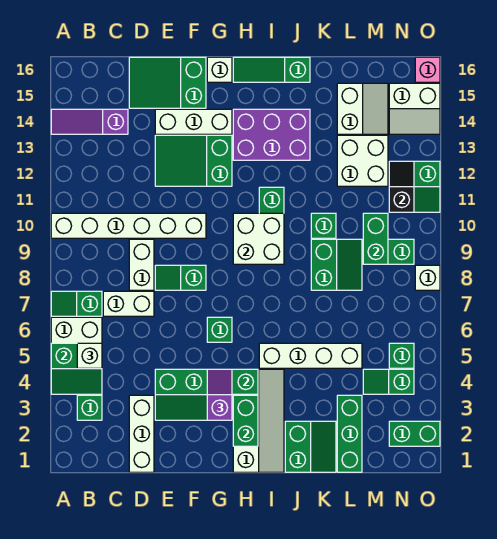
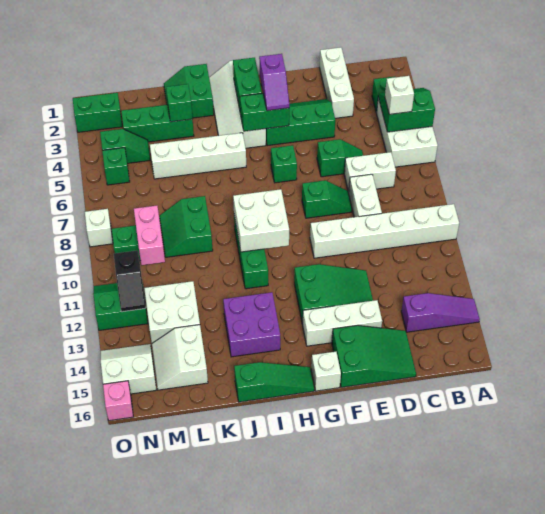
green slope A7:B7 level 1 top B -> green slope D6:E6 level 1 top E
purple brick H13:J14 level 1 -> purple brick I13:J14 level 1
green brick K10 level 1 -> green brick K3 level 2
green brick L1:L3 level 1 -> green brick K3:M3 level 1
green brick M9:M10 level 2 -> pink brick M9:M10 level 2

